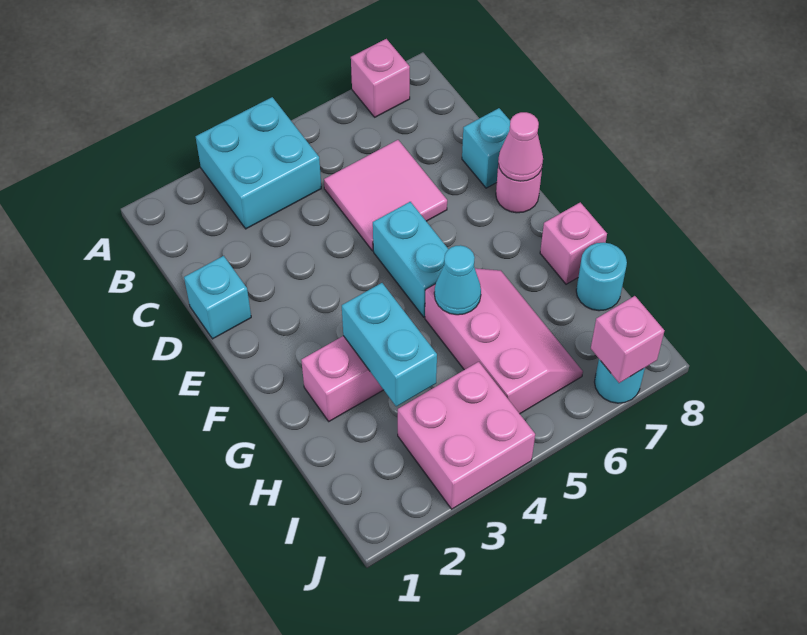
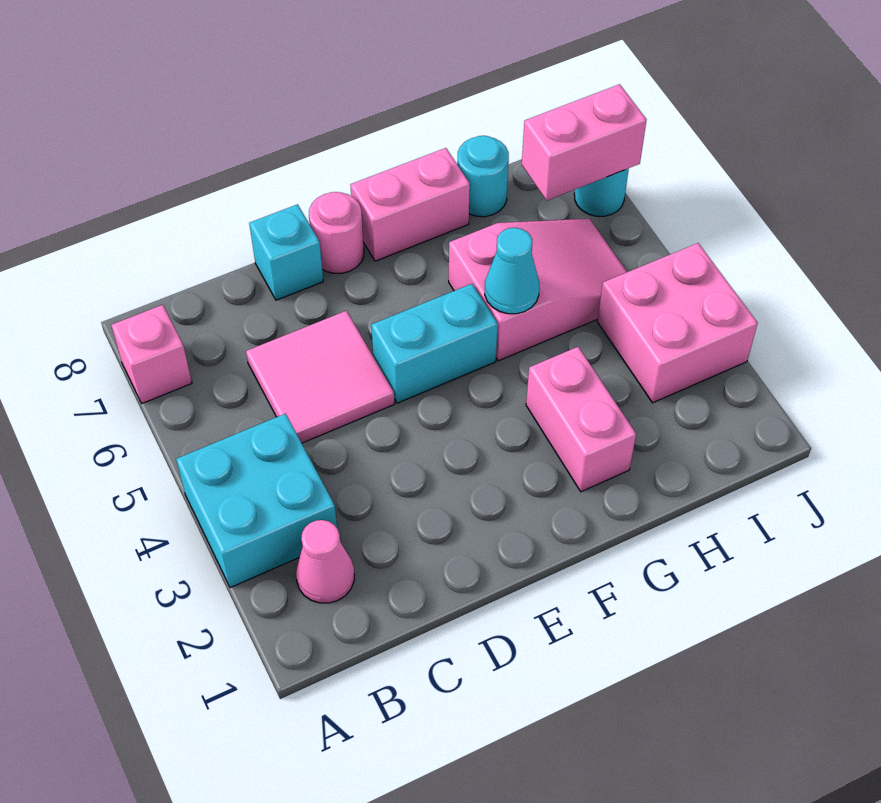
cyan brick D1 level 1 -> none
pink cone E8 level 2 -> pink cone B2 level 1
cyan brick G3:H3 level 2 -> none
pink slope G5:I6 level 1 top 5 -> pink slope G5:I6 level 1 top G
pink brick G8 level 1 -> pink brick F8:G8 level 1
pink brick J7 level 2 -> pink brick I7:J7 level 2

